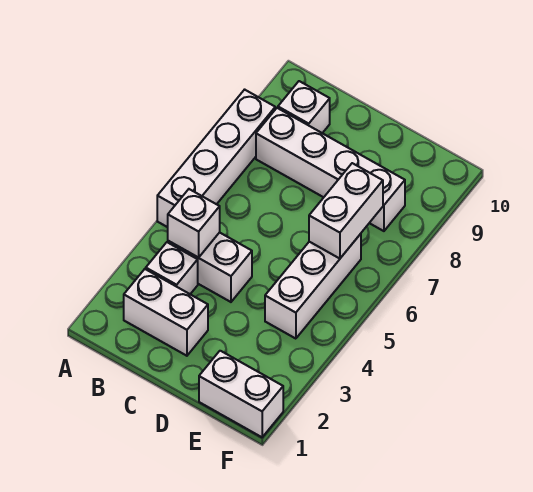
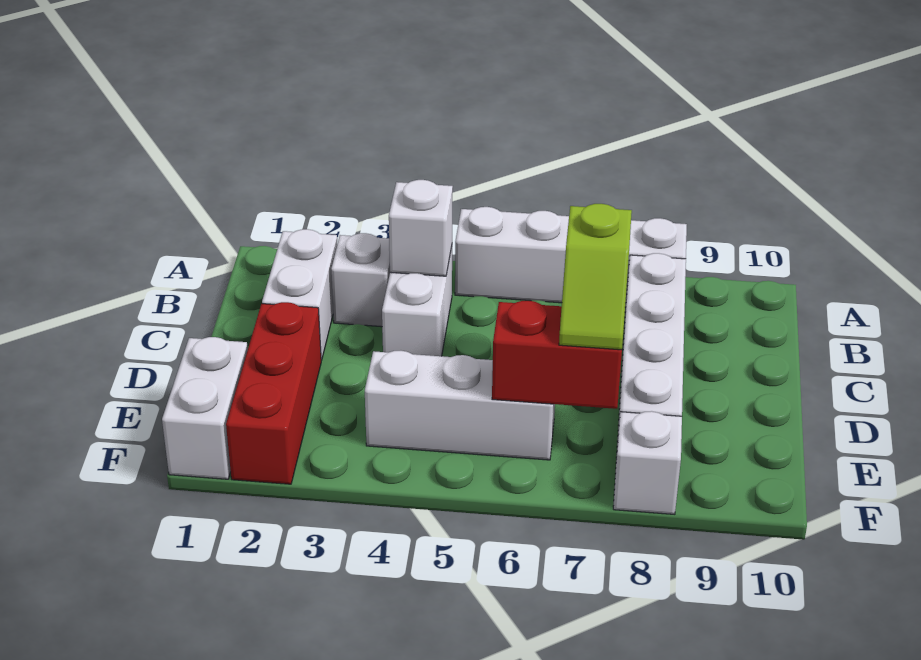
white brick B9 level 1 -> white brick F8 level 1
none -> red brick D2:F2 level 1
none -> lime slope D7:E7 level 3 top D
white brick E6:E7 level 2 -> red brick E6:E7 level 2

